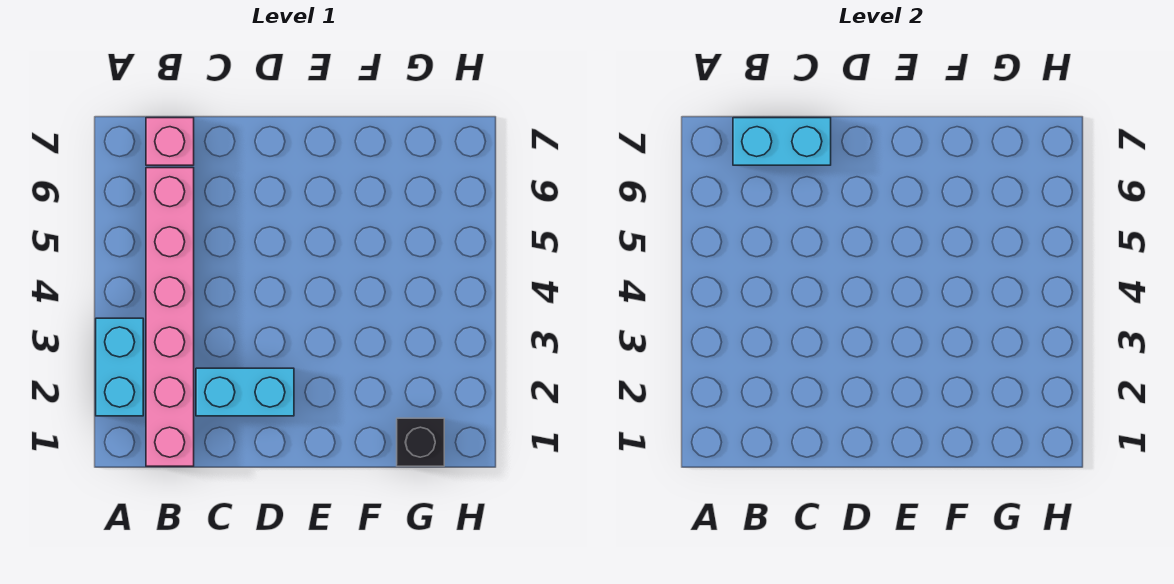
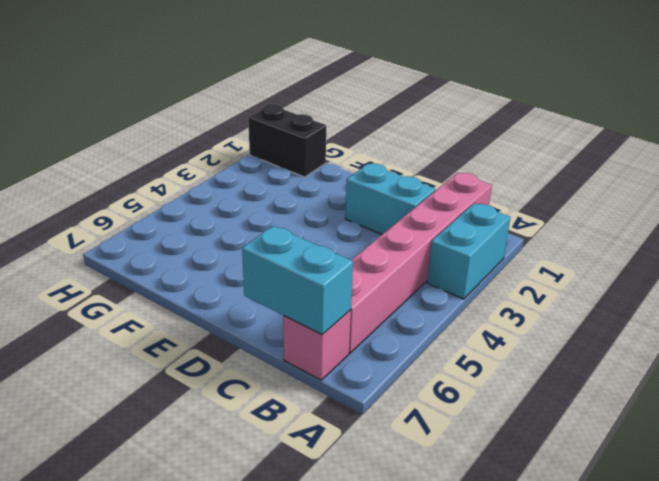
black brick G1 level 1 -> black brick G1:H1 level 1

